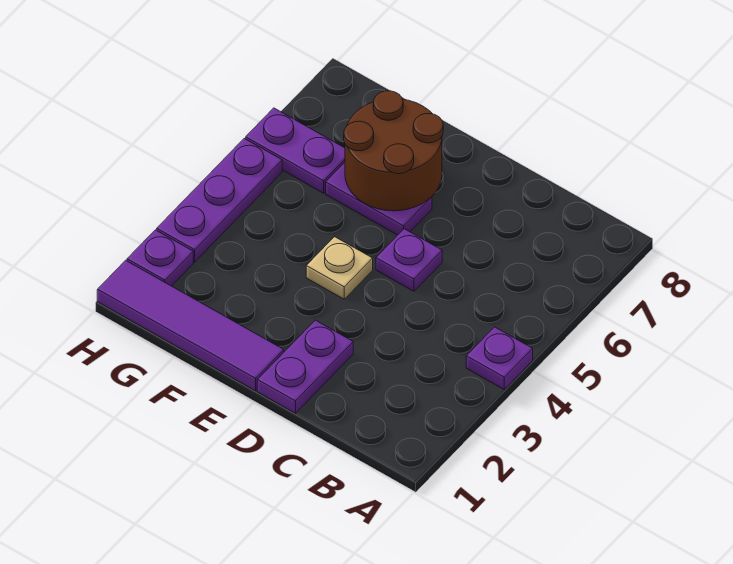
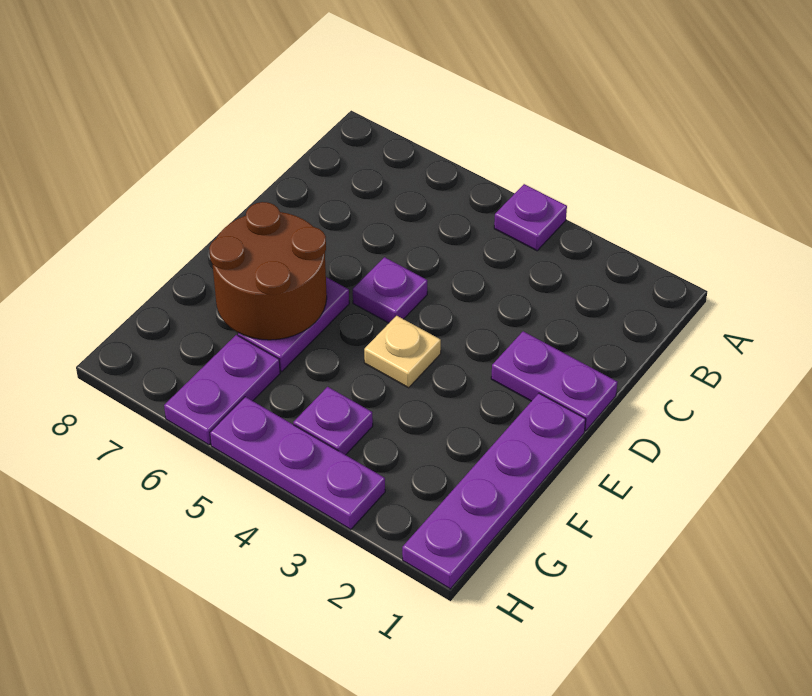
purple tile E1:H1 level 1 -> purple plate E1:H1 level 1
purple plate H2 level 1 -> purple plate G4 level 1

